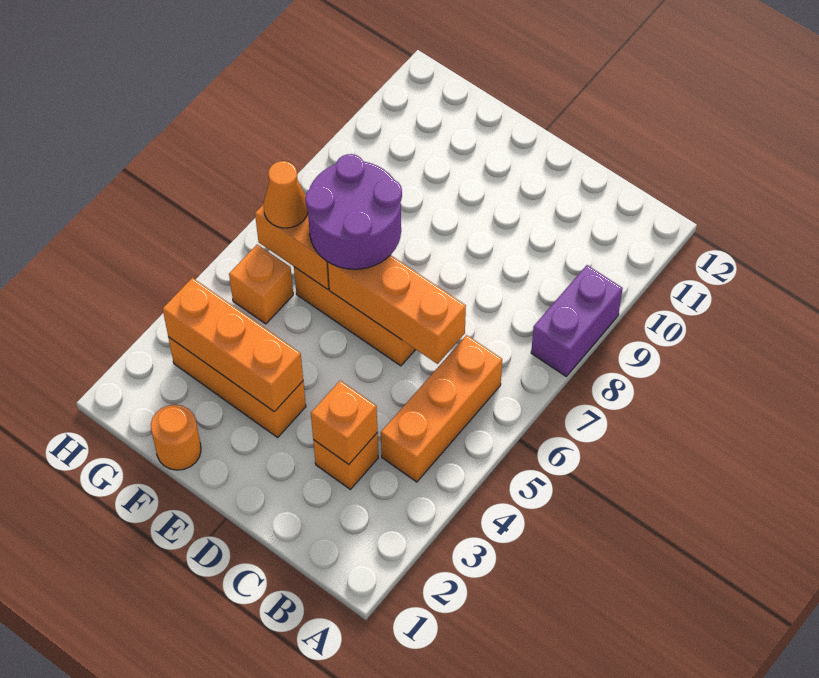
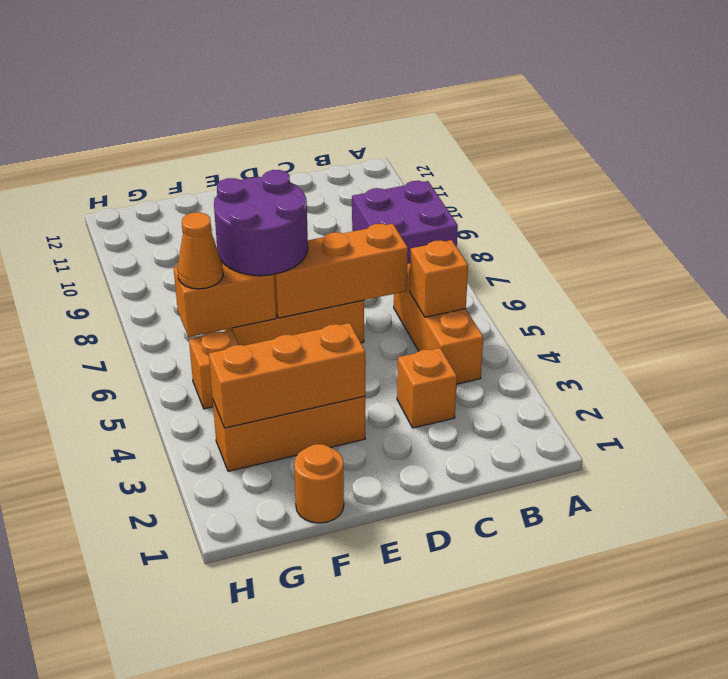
purple brick A8:A9 level 1 -> purple brick A8:B9 level 1
orange brick C3 level 2 -> orange brick B5 level 2

